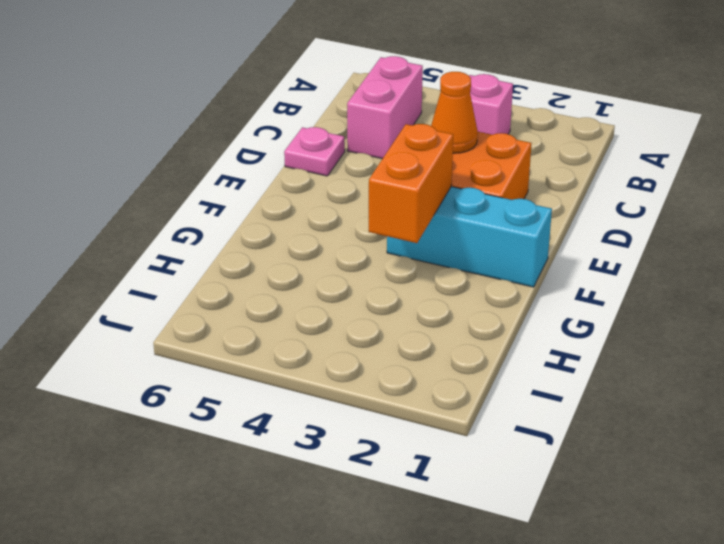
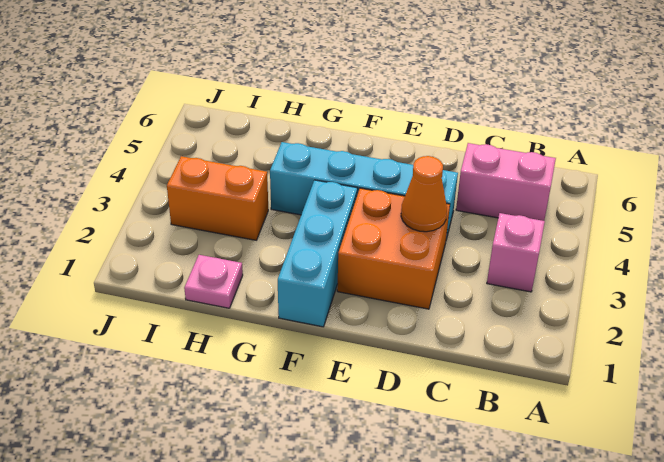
none -> cyan brick D4:G4 level 1
pink plate D6 level 1 -> pink plate H1 level 1
orange brick F3:G3 level 2 -> orange brick H3:I3 level 1

